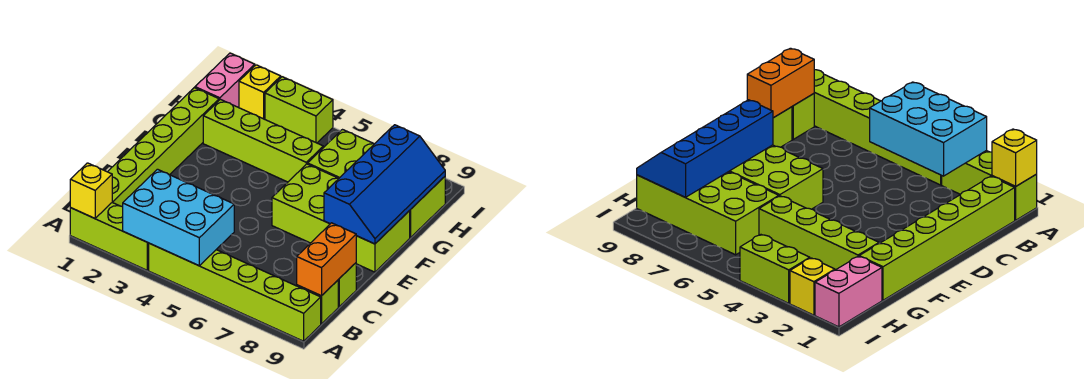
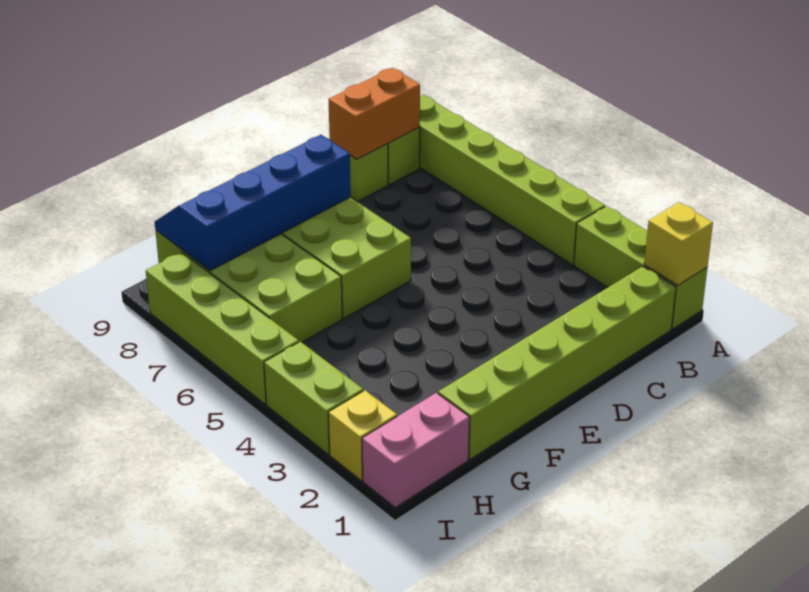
cyan brick A3:B5 level 2 -> none
lime brick G2:G5 level 1 -> lime brick I5:I8 level 1

